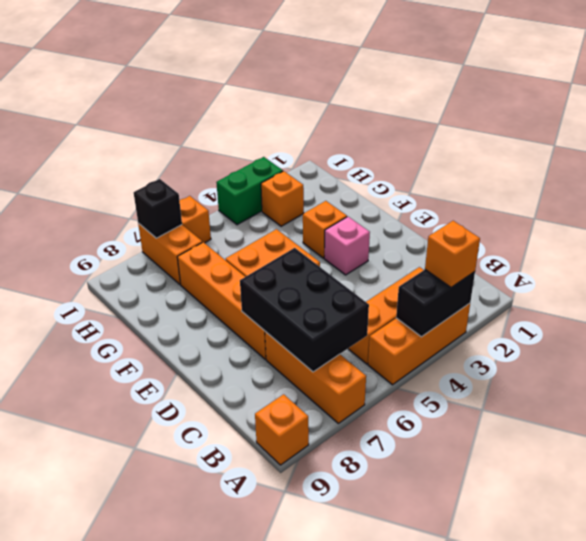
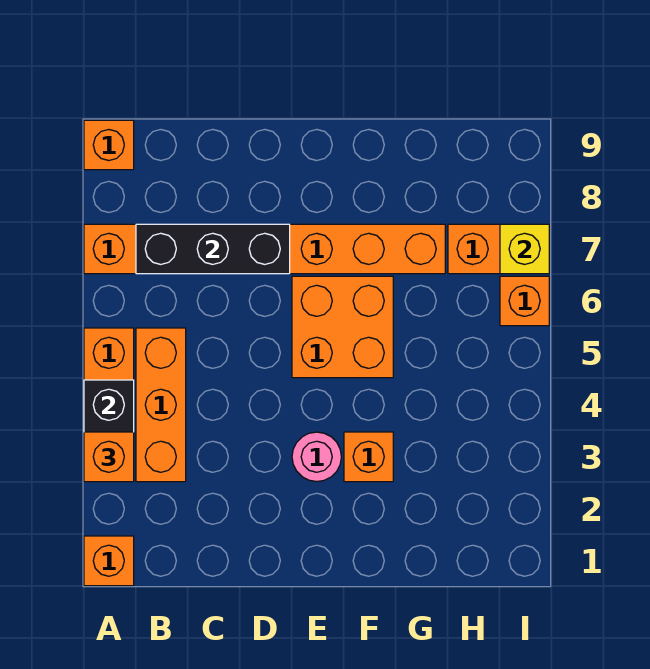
black brick B6:D7 level 2 -> black brick B7:D7 level 2
pink brick E3 level 1 -> pink round brick E3 level 1
orange brick H3 level 1 -> orange brick A1 level 1
green brick I3:I4 level 1 -> none
black brick I7 level 2 -> yellow brick I7 level 2

